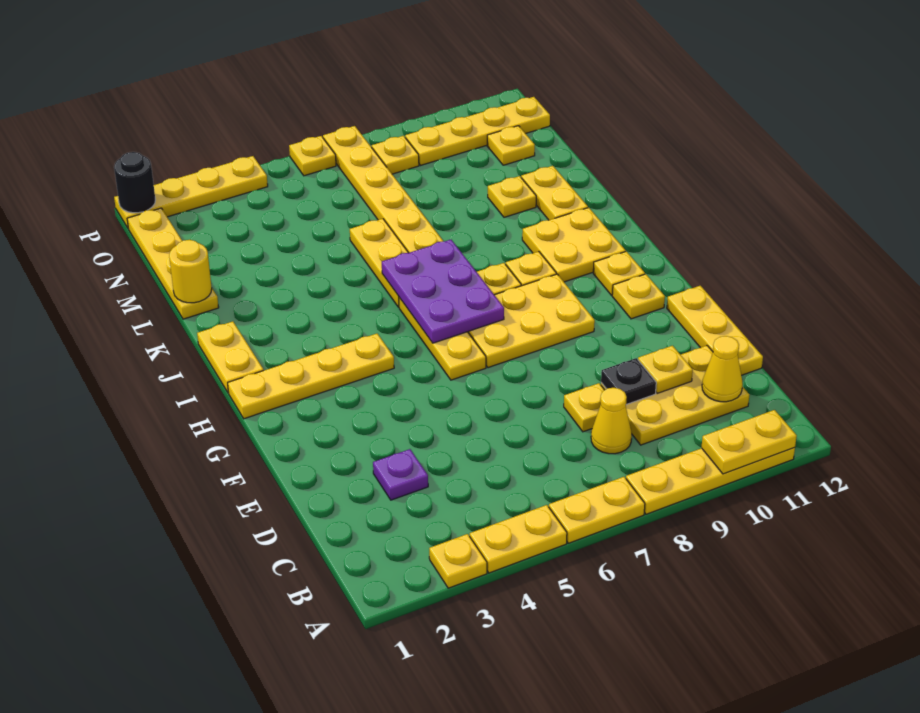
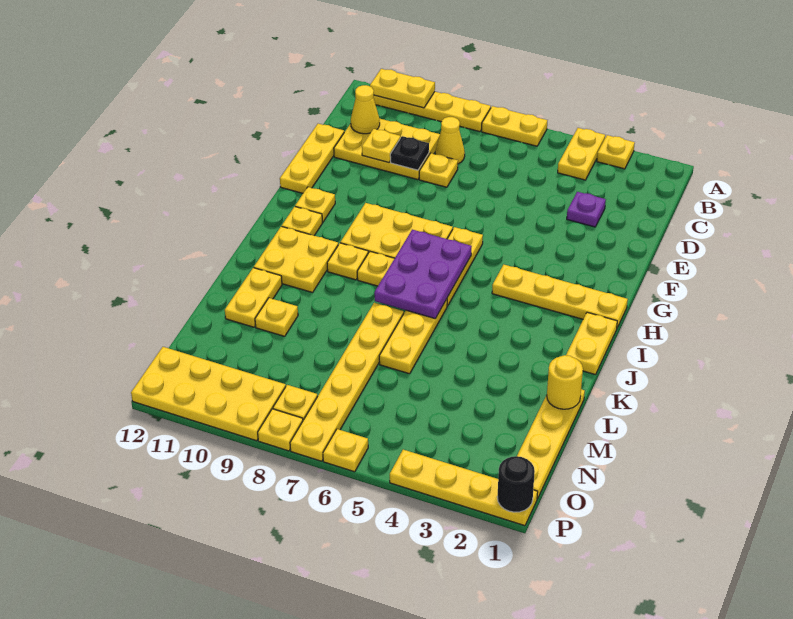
yellow plate A4:A5 level 1 -> yellow plate A4:B4 level 1
yellow plate N11 level 1 -> yellow plate P8 level 1
yellow plate O9:O12 level 1 -> yellow plate O9:P12 level 1

